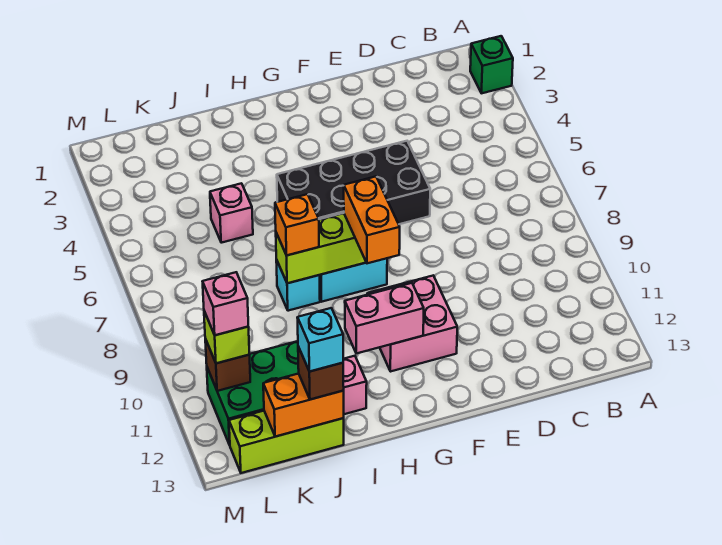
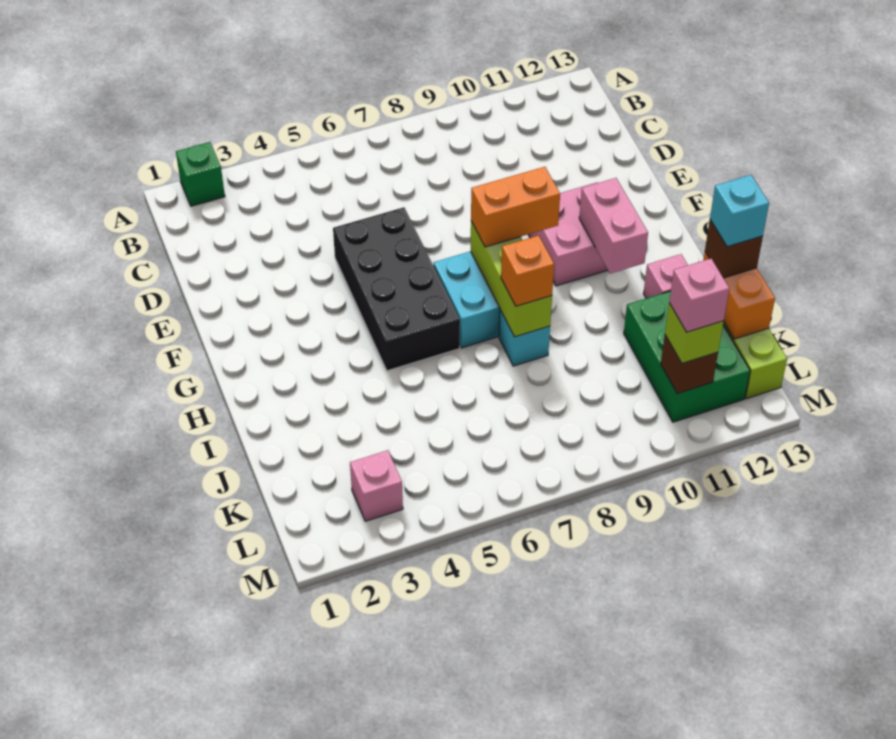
pink brick J5 level 1 -> pink brick L3 level 1

